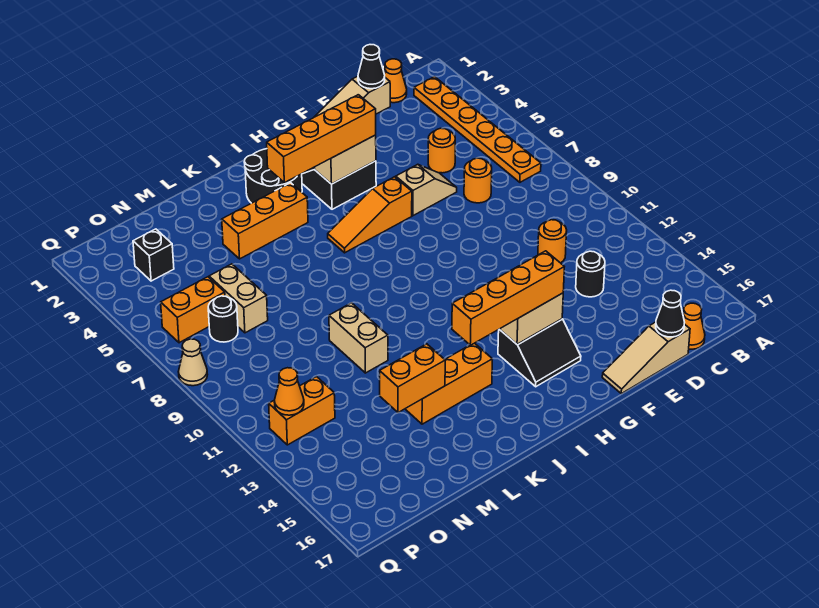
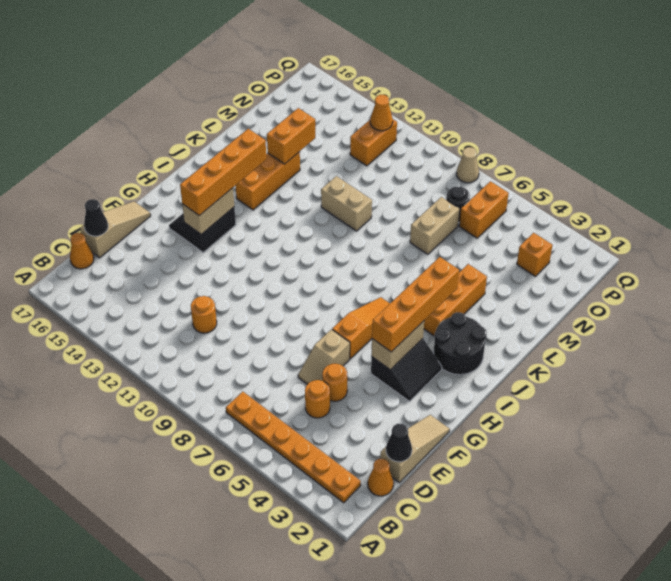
orange round brick D7 level 1 -> orange round brick E5 level 1
black round brick D13 level 1 -> none
tan brick N6:N7 level 1 -> tan brick M7:N7 level 1
black brick O3 level 1 -> orange brick O3 level 1

